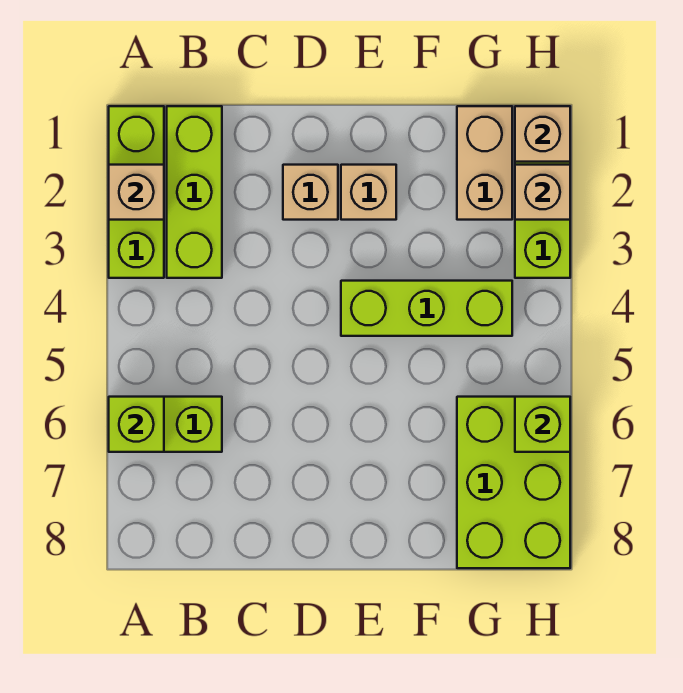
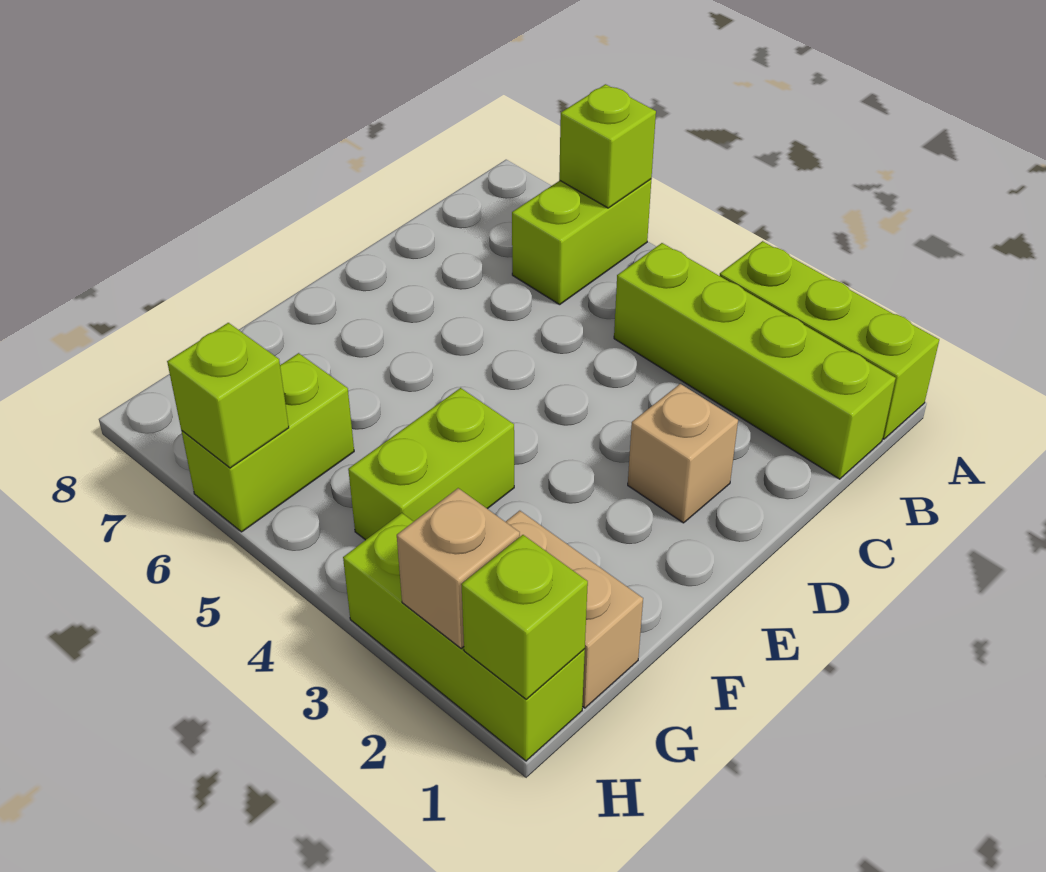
tan brick A2 level 2 -> none
lime brick B1:B3 level 1 -> lime brick B1:B4 level 1
tan brick E2 level 1 -> none
lime brick E4:G4 level 1 -> lime brick F4:G4 level 1
lime brick G6:H8 level 1 -> lime brick G6:H6 level 1
tan brick H1 level 2 -> lime brick H1 level 2

